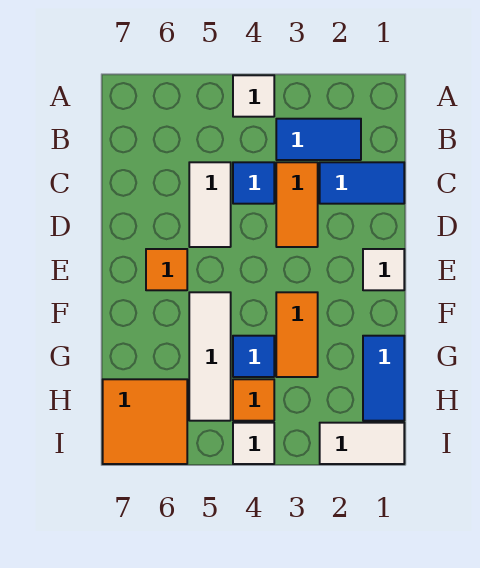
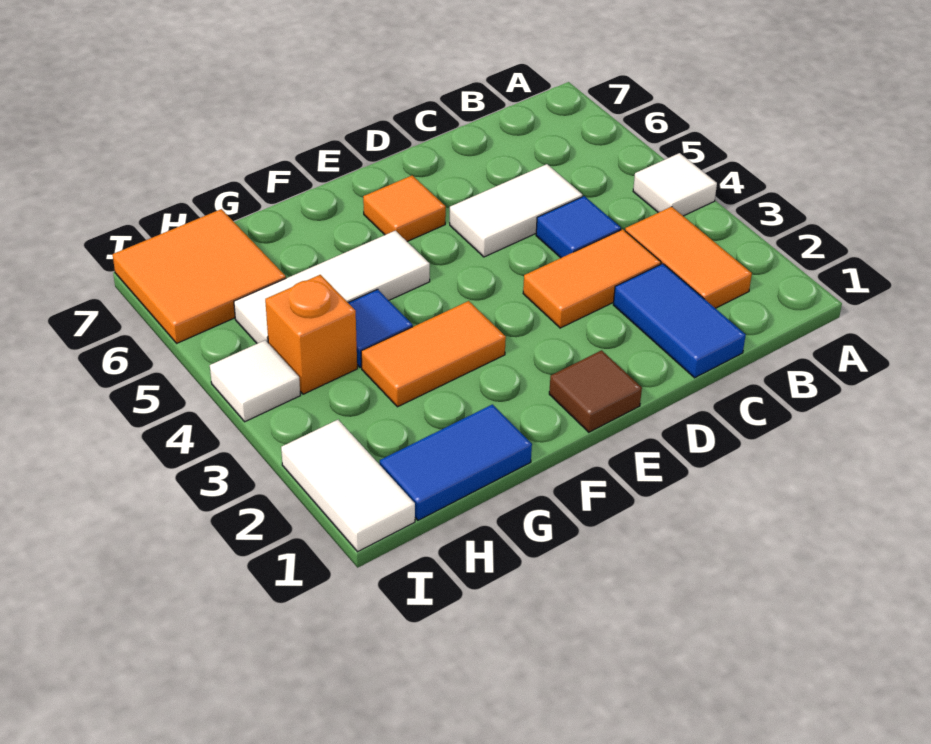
blue tile B2:B3 level 1 -> orange tile B2:B3 level 1
white tile E1 level 1 -> brown tile E1 level 1
orange tile H4 level 1 -> orange brick H4 level 1

